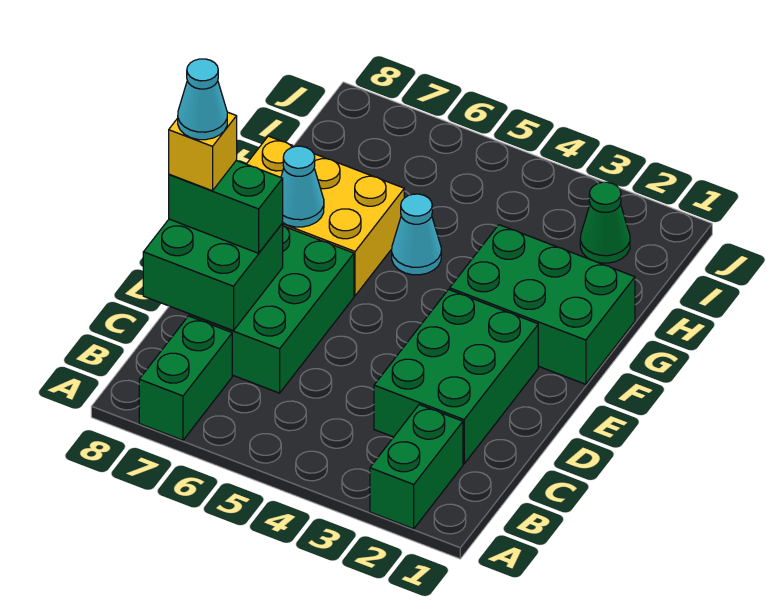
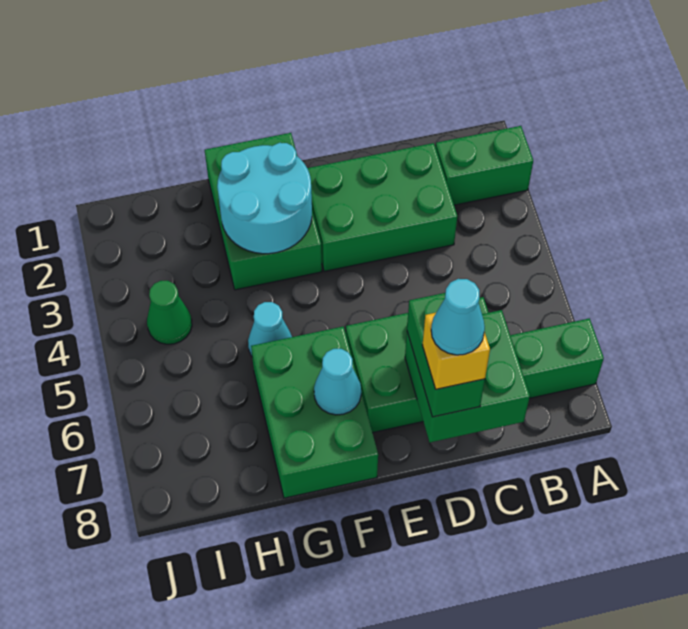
none -> cyan round brick F2:G3 level 2
yellow brick F6:G8 level 1 -> green brick F6:G8 level 1
green cone I2 level 1 -> green cone I4 level 1

